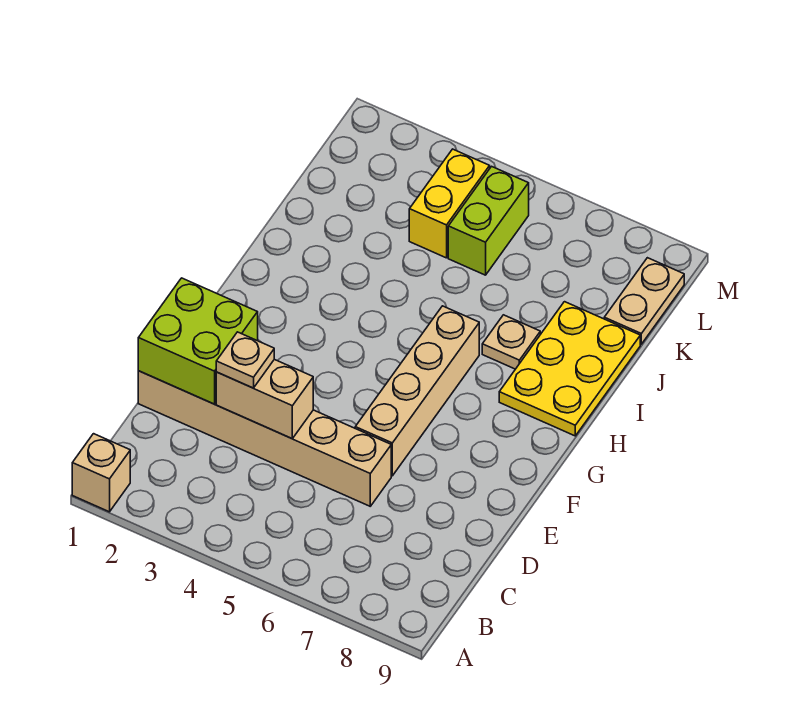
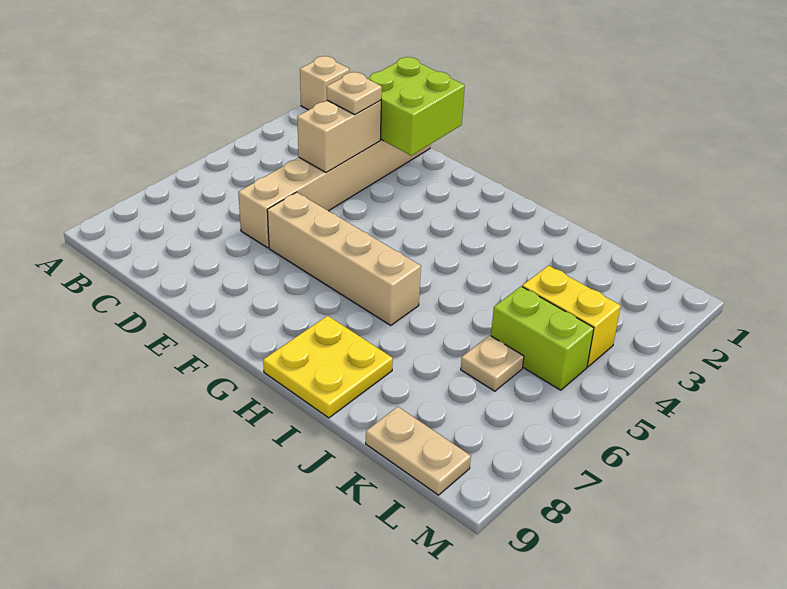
yellow plate H8:J9 level 1 -> yellow plate H8:I9 level 1
tan plate I7 level 1 -> tan plate K6 level 1

